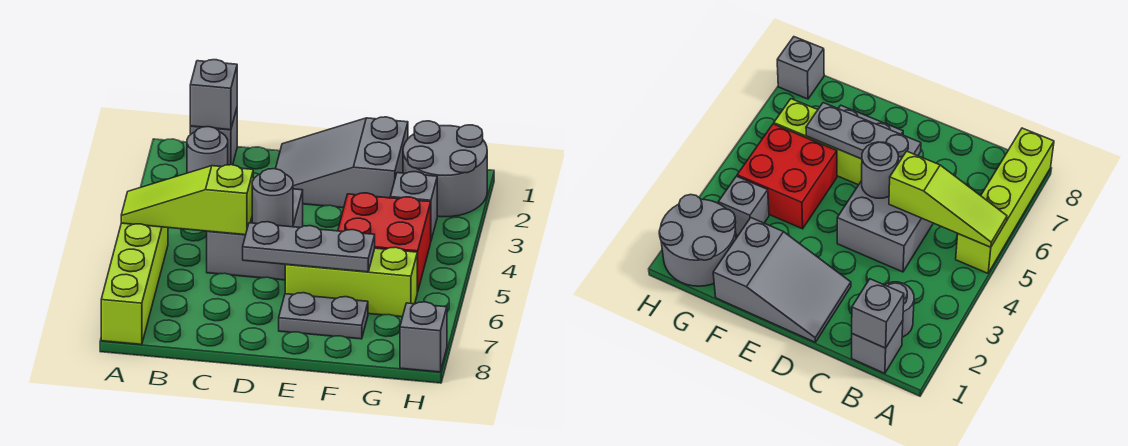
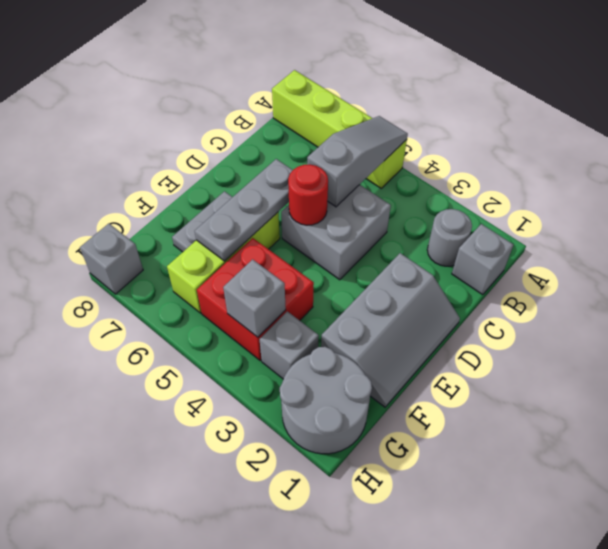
lime slope A5:C5 level 2 top C -> grey slope A5:C5 level 2 top C
grey brick B1 level 2 -> grey brick G4 level 2
grey slope D1:F2 level 1 top F -> grey slope D1:F2 level 1 top 2
grey round brick D5 level 2 -> red round brick D5 level 2

